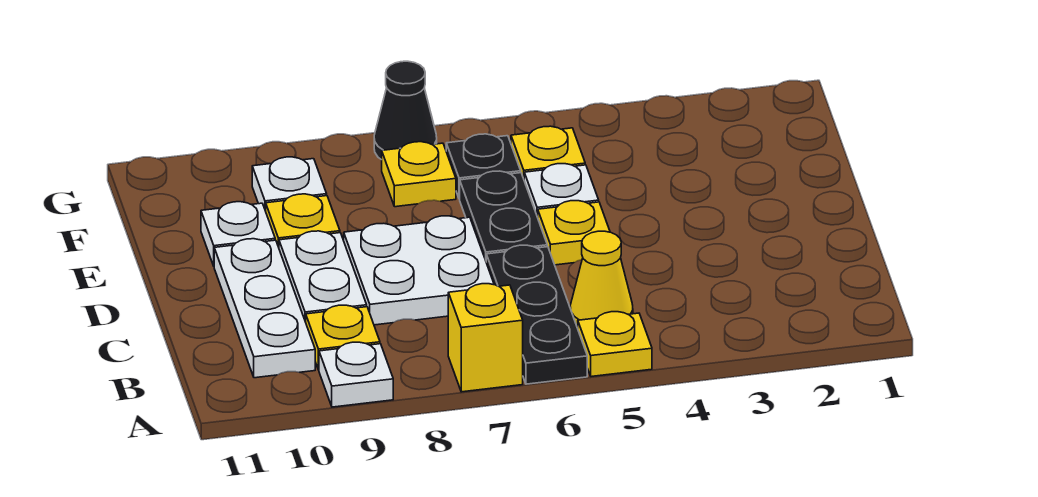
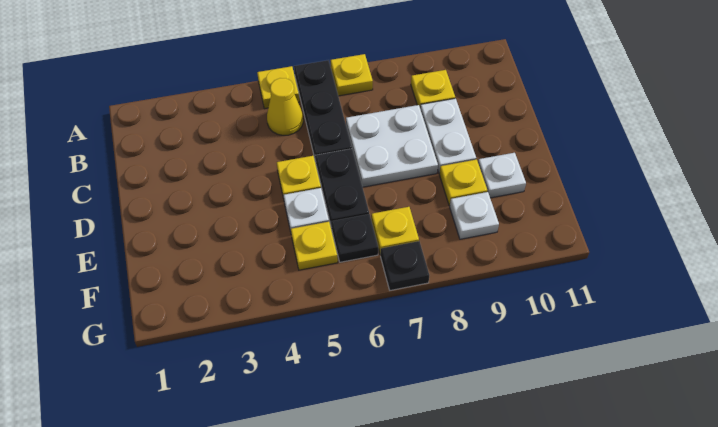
yellow brick A7 level 1 -> yellow plate A7 level 1
white plate A9 level 1 -> none
white plate B10:D10 level 1 -> none
black cone G7 level 1 -> black plate G7 level 1

